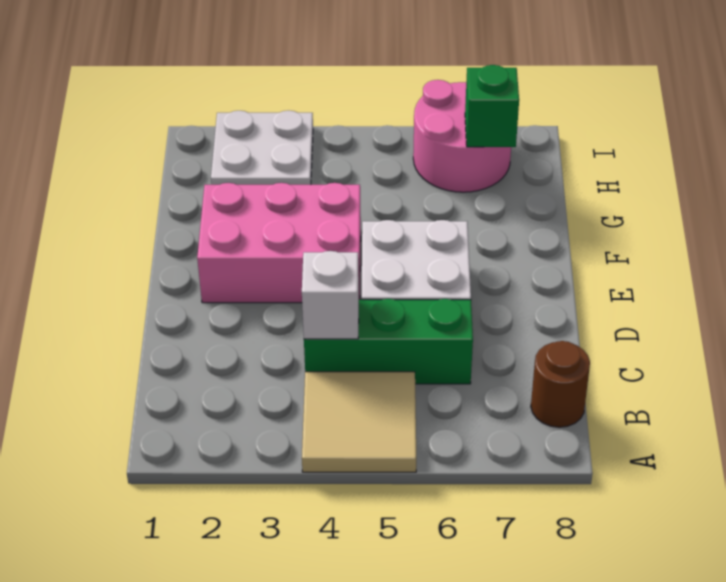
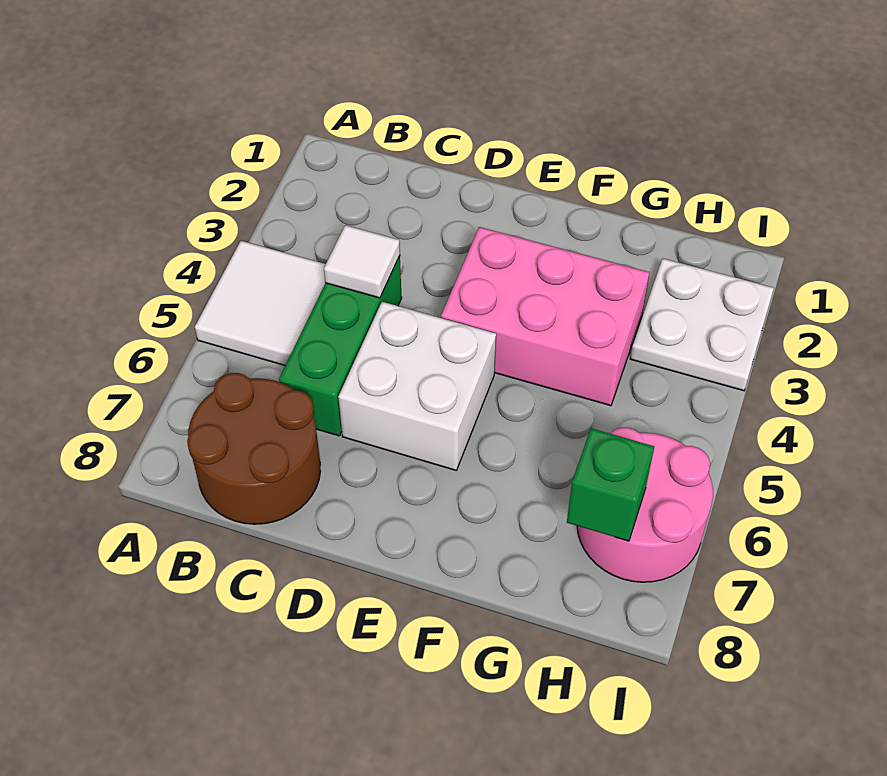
tan tile A4:B5 level 1 -> white tile A4:B5 level 1
brown round brick B8 level 1 -> brown round brick B7:C8 level 1
white brick C4 level 2 -> white tile C4 level 2
pink brick E2:F4 level 1 -> pink brick E3:G4 level 1

